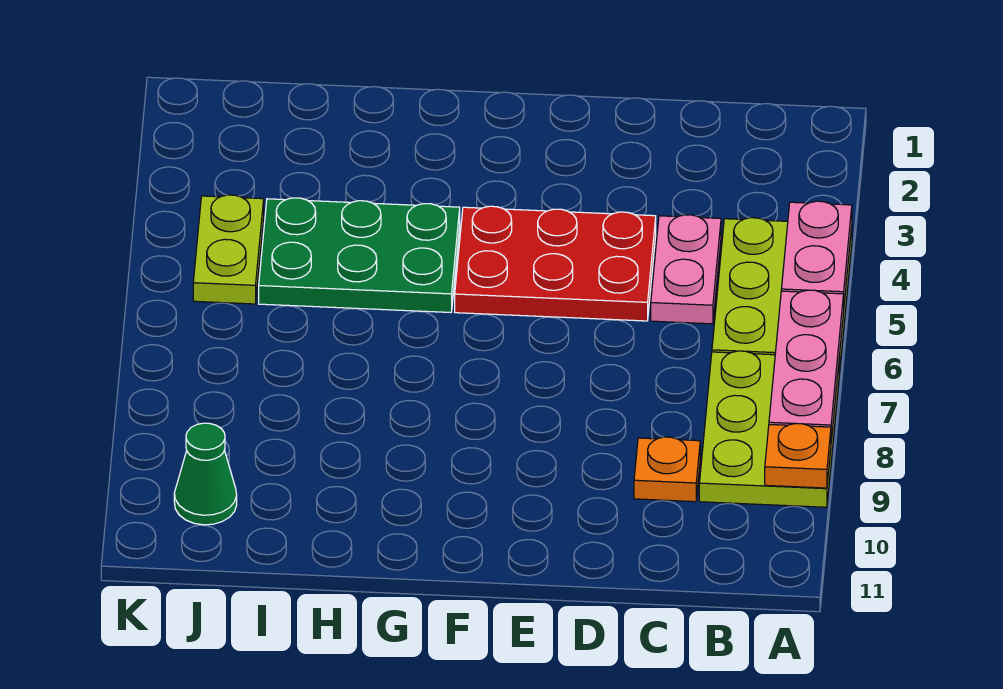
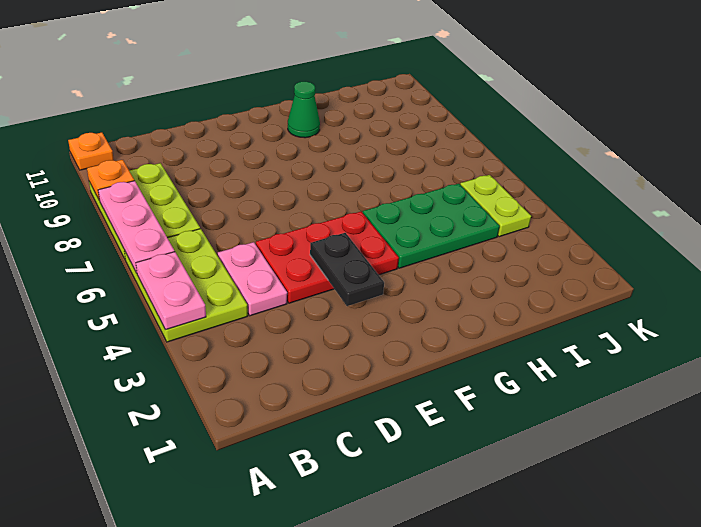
orange plate C9 level 1 -> orange plate A11 level 1
none -> black plate E3:E4 level 2
green cone J10 level 1 -> green cone G10 level 1

